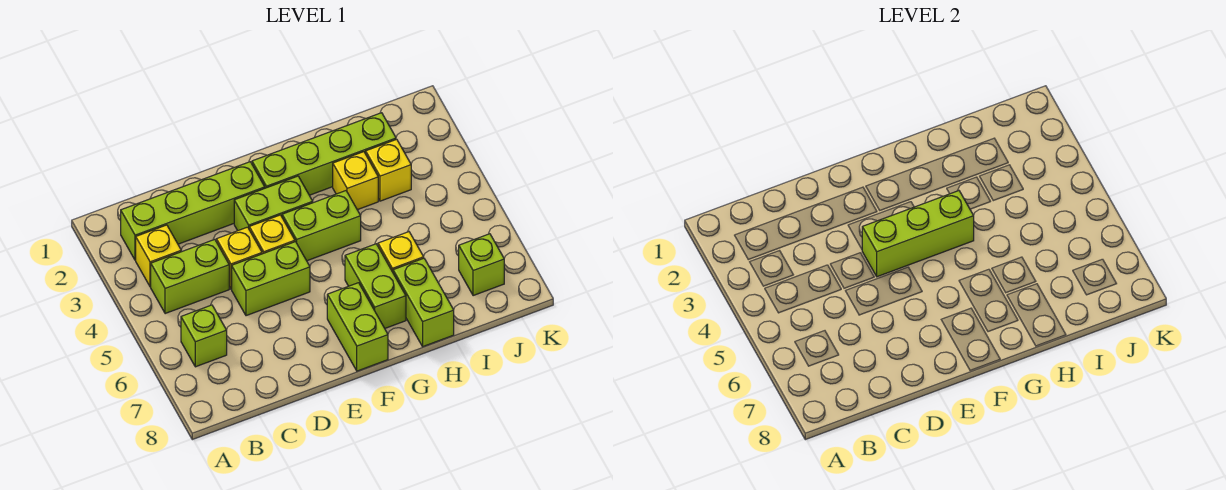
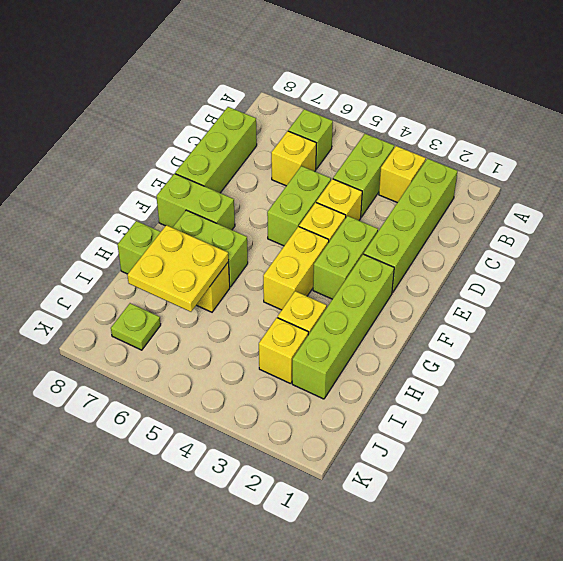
none -> yellow brick C6 level 1
lime brick E4:G4 level 2 -> lime brick C8:E8 level 1
lime brick F4:G4 level 1 -> yellow brick F4:G4 level 1
none -> yellow plate H6:I7 level 2
lime brick J7 level 1 -> lime plate J7 level 1

